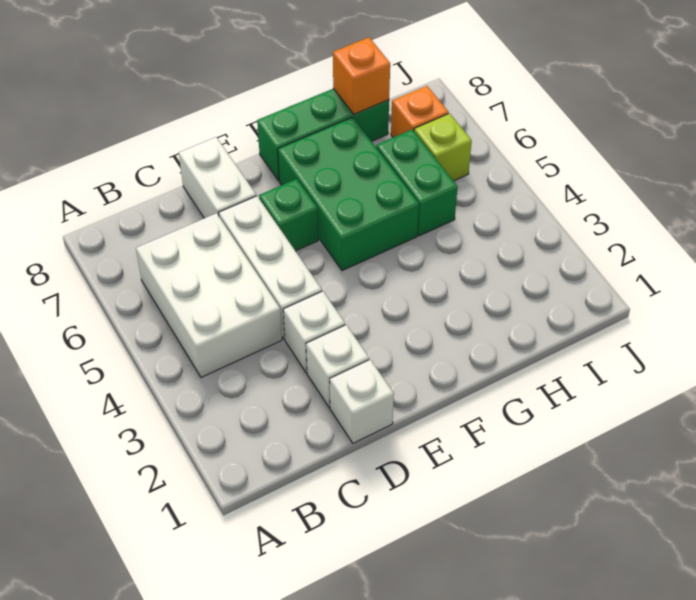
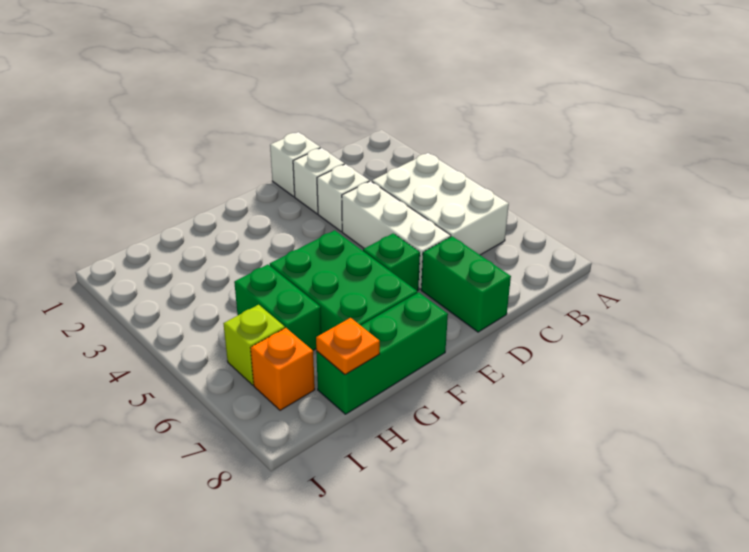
white brick D7:D8 level 1 -> green brick D7:D8 level 1
orange brick H8 level 2 -> orange plate H8 level 2

